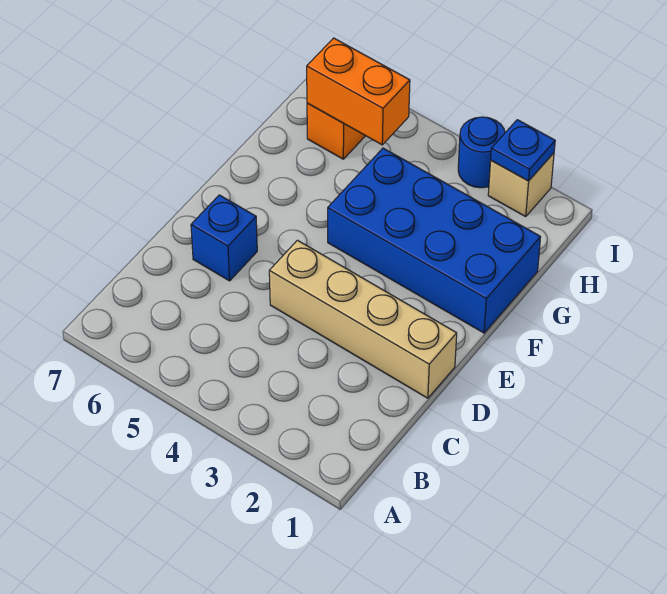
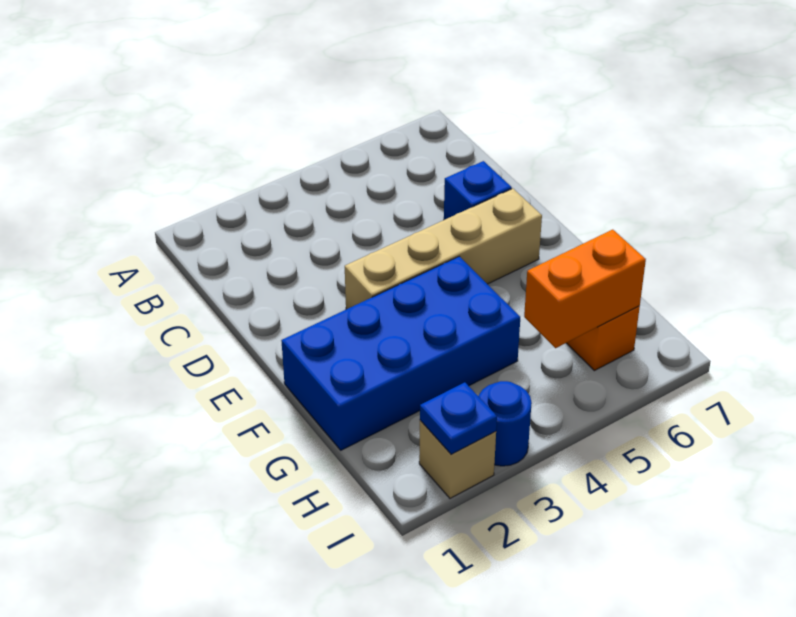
tan brick D1:D4 level 1 -> tan brick E3:E6 level 1

